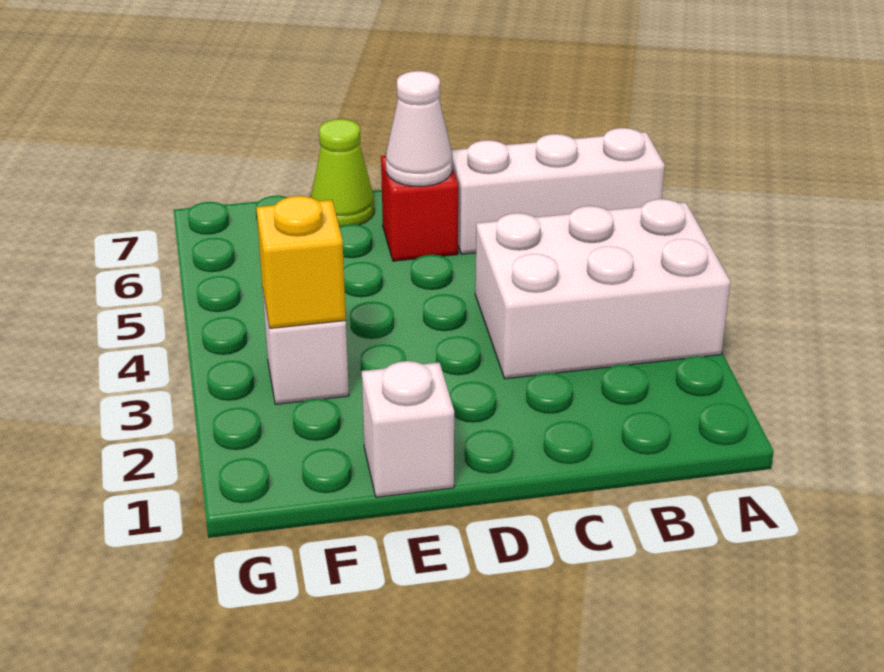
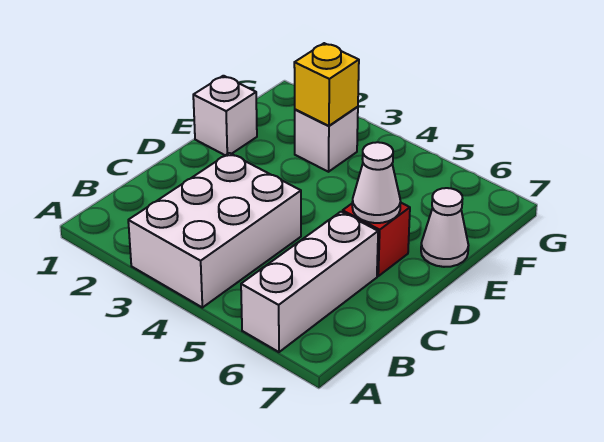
lime cone E7 level 1 -> white cone E7 level 1

